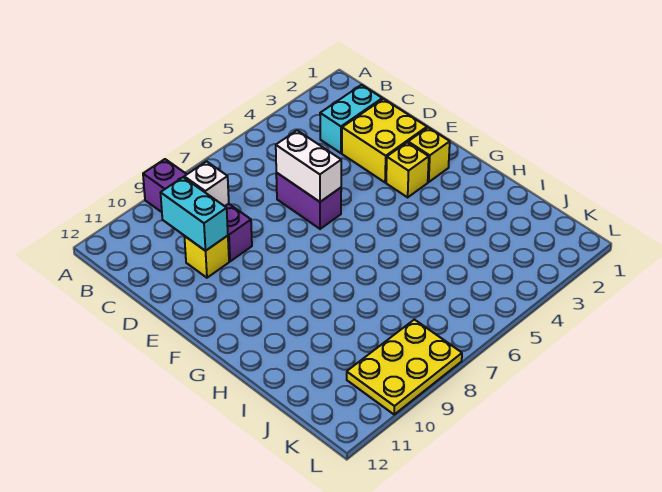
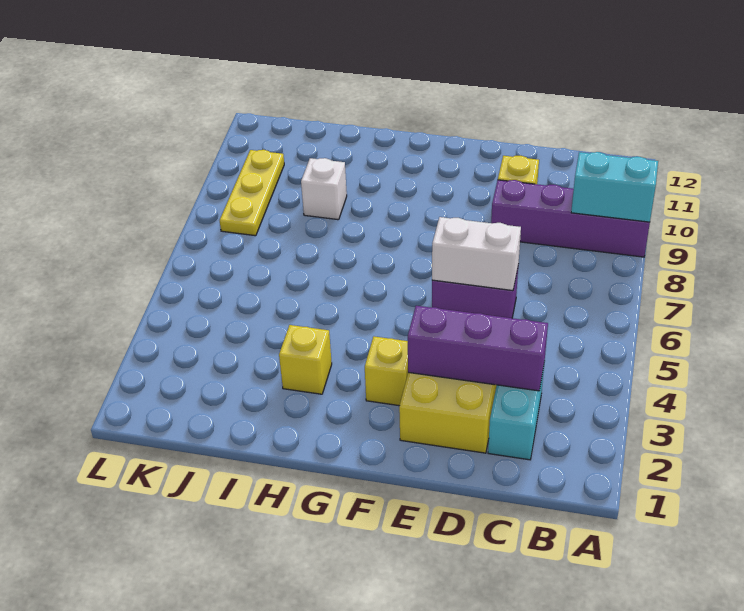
none -> purple brick C3:E3 level 2
white brick C9 level 2 -> white brick I9 level 1
cyan brick C10:D10 level 2 -> cyan brick A9:B9 level 2
yellow brick F2 level 1 -> yellow brick H3 level 1
yellow plate K8:L10 level 1 -> yellow plate K8:K10 level 1

